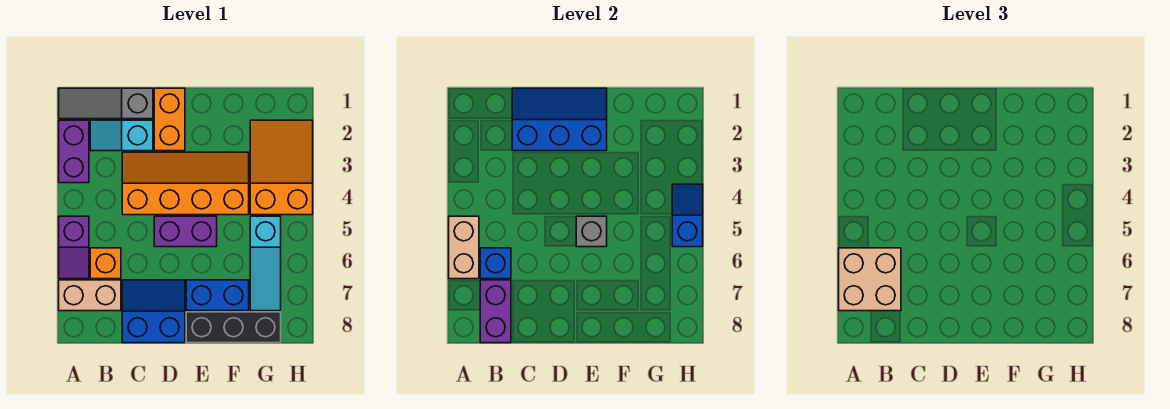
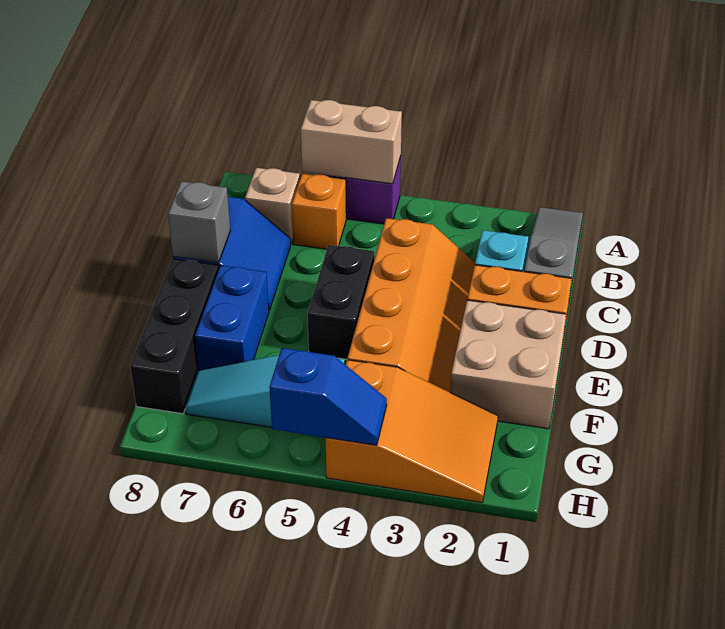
purple brick A2:A3 level 1 -> none
tan brick A6:B7 level 3 -> tan brick E1:F2 level 1
tan brick A7:B7 level 1 -> tan brick B7 level 1
blue brick B6 level 2 -> none
purple brick B7:B8 level 2 -> none
blue slope C1:E2 level 2 top 2 -> none
purple brick D5:E5 level 1 -> black brick D5:E5 level 1
grey brick E5 level 2 -> grey brick D8 level 2

